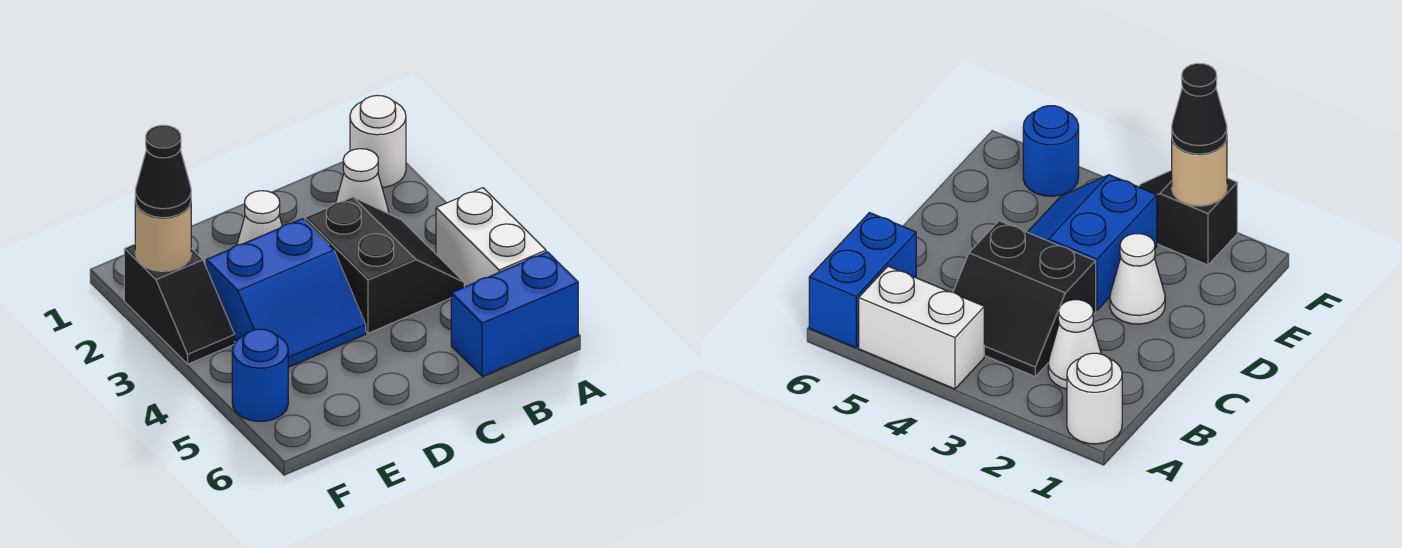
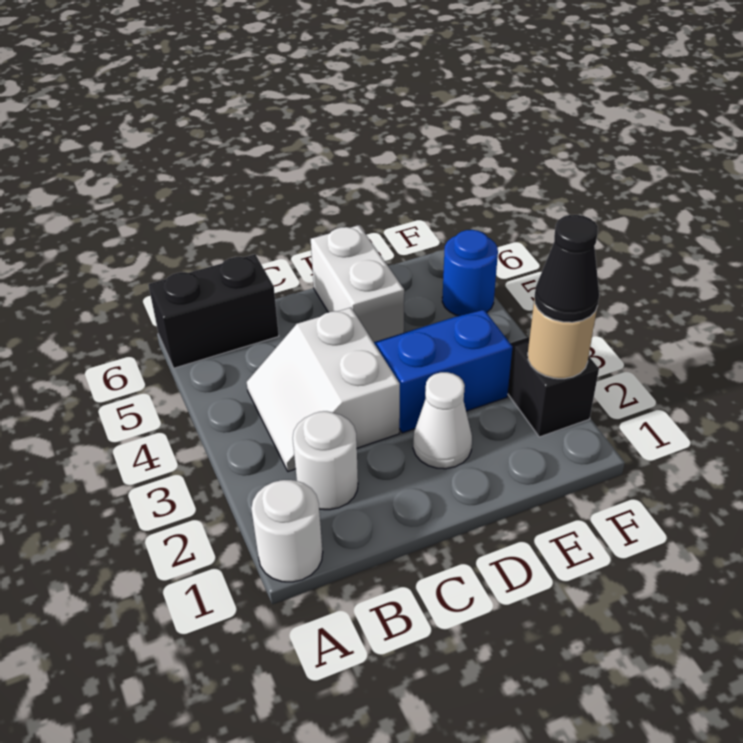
white brick A4:A5 level 1 -> white brick D5:D6 level 1
blue brick A6:B6 level 1 -> black brick A6:B6 level 1
white cone B2 level 1 -> white round brick B2 level 1
black slope B3:C4 level 1 top C -> white slope B3:C4 level 1 top C

